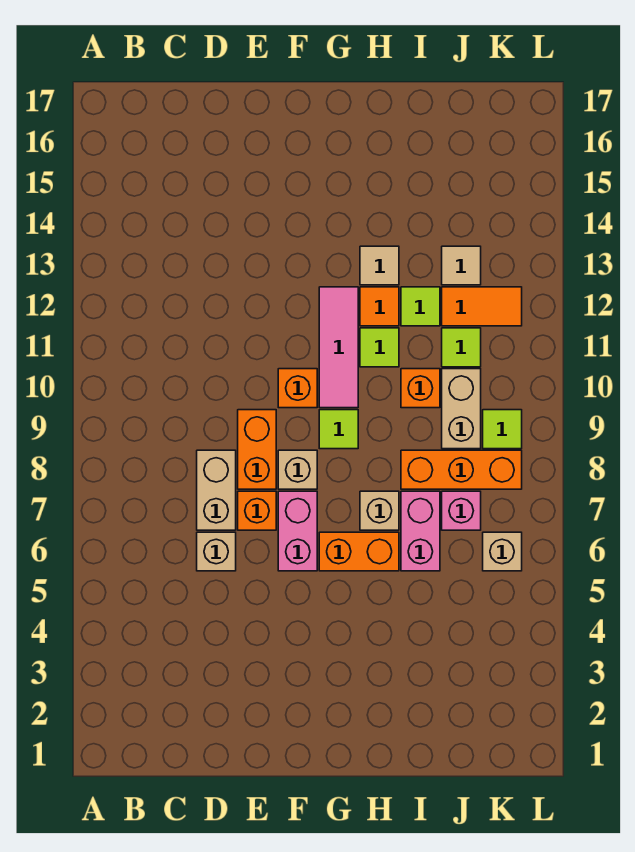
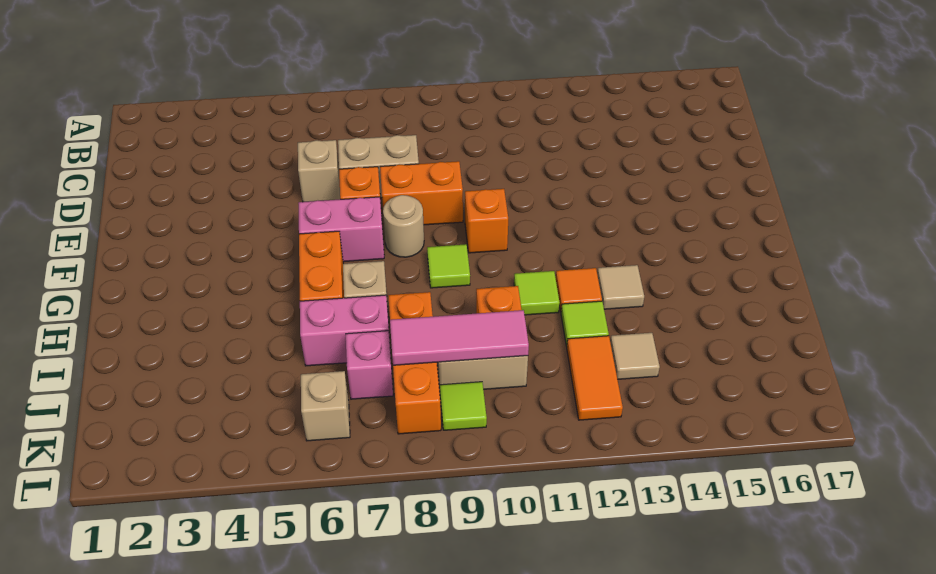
tan brick F8 level 1 -> tan round brick F8 level 1
pink tile G10:G12 level 1 -> pink tile J8:J10 level 2
lime tile J11 level 1 -> none

